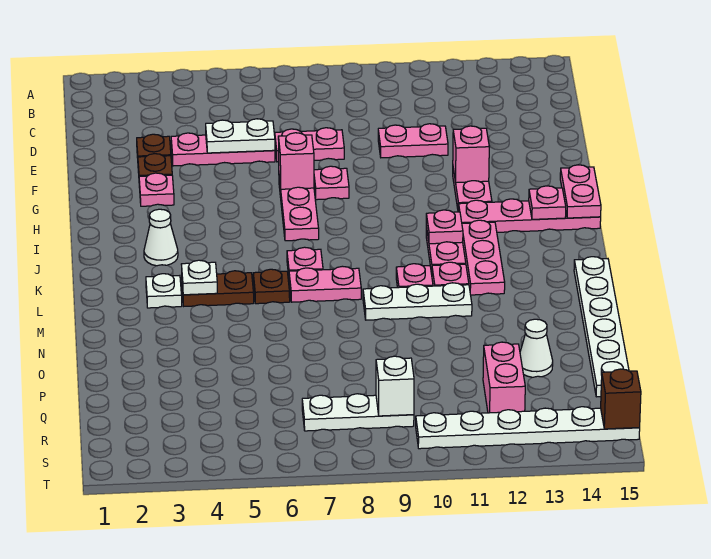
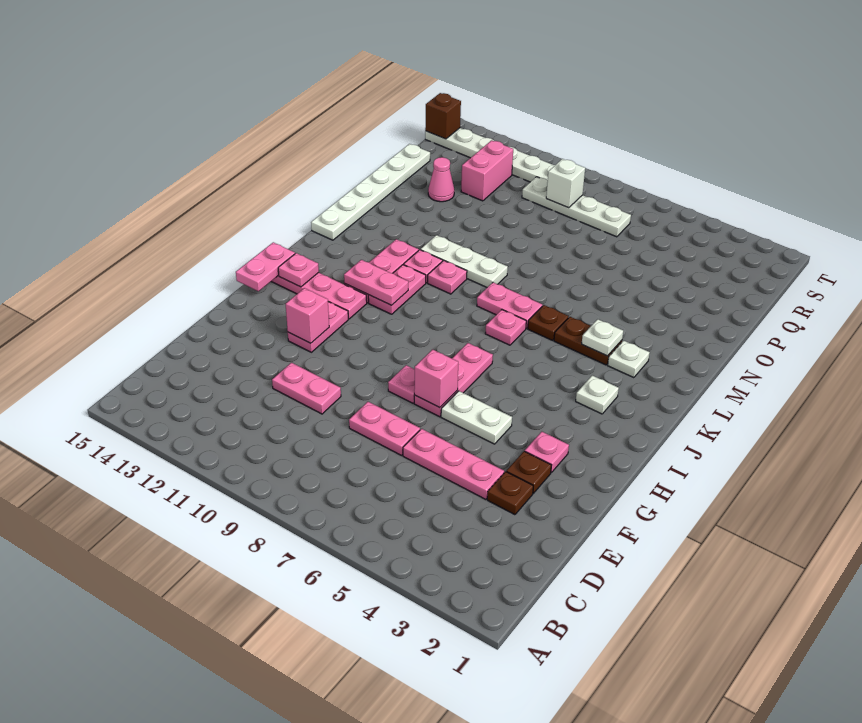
white plate E5:E6 level 2 -> white plate G5:G6 level 1
white cone J3 level 1 -> white plate J3 level 1
pink plate J11 level 2 -> pink plate J11:J12 level 2
white cone P13 level 1 -> pink cone P13 level 1
white plate R7:R9 level 1 -> white plate R7:R10 level 1

